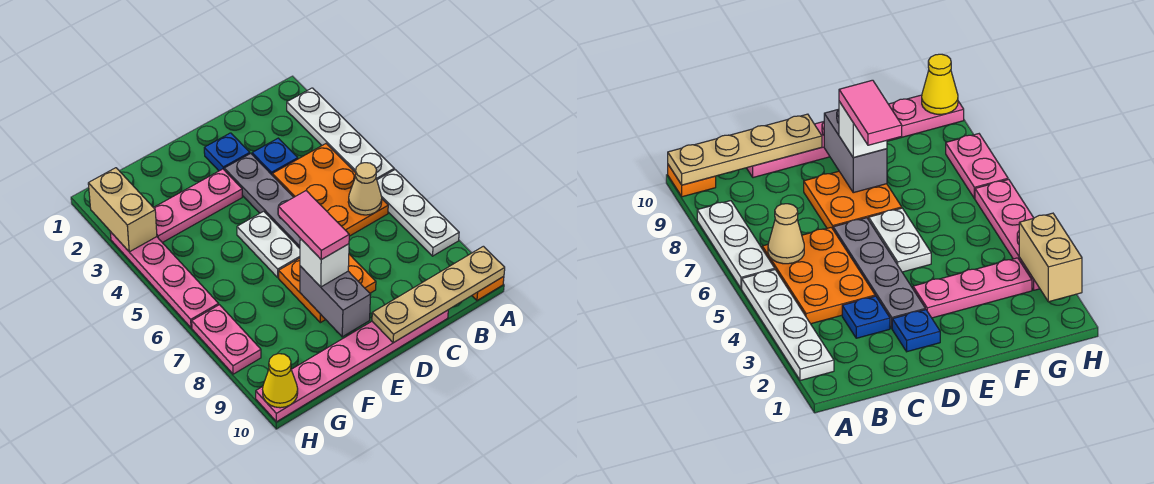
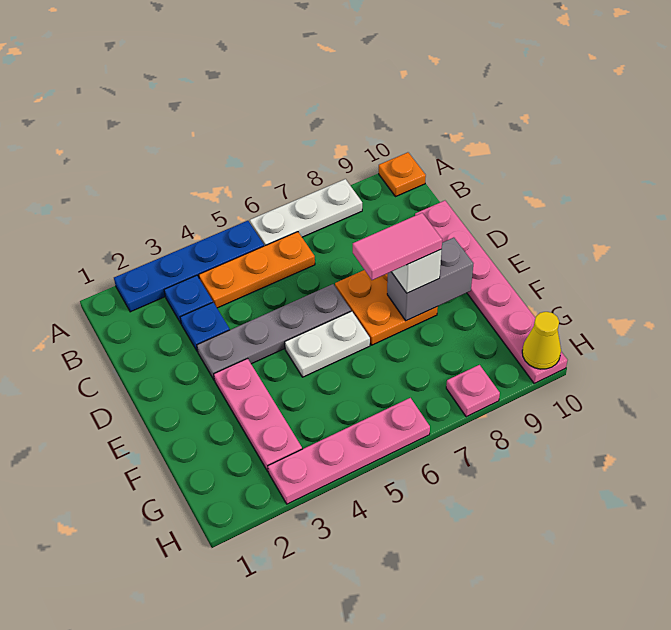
white plate A2:A5 level 1 -> blue plate A2:A5 level 1
tan plate A10:D10 level 2 -> none
orange plate B4:C6 level 1 -> orange plate B4:B6 level 1
tan cone B6 level 2 -> none
blue plate D2 level 1 -> blue plate B3 level 1
tan brick H2:H3 level 2 -> none
pink plate H7:H8 level 1 -> pink plate H8 level 1

